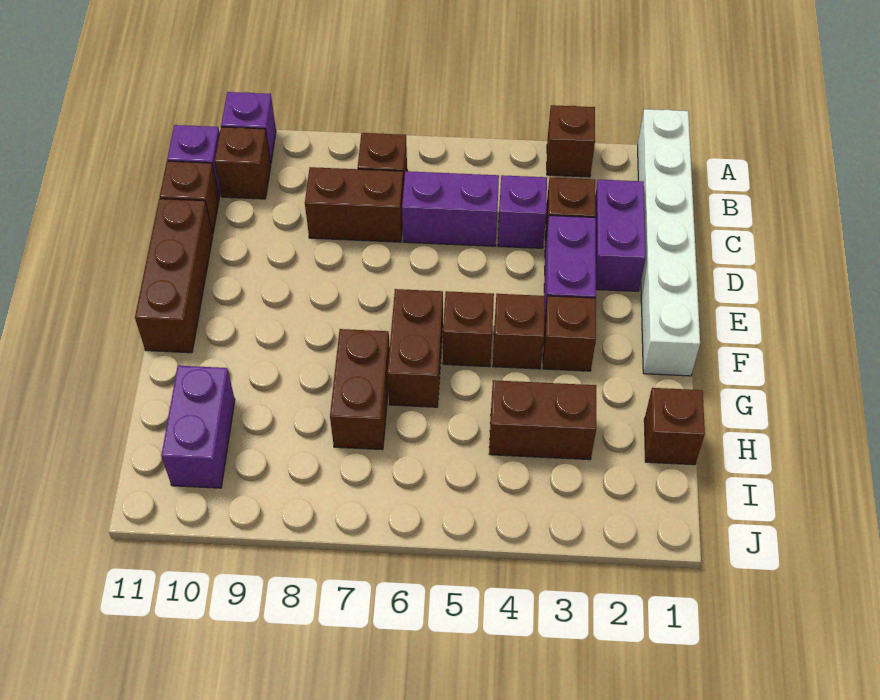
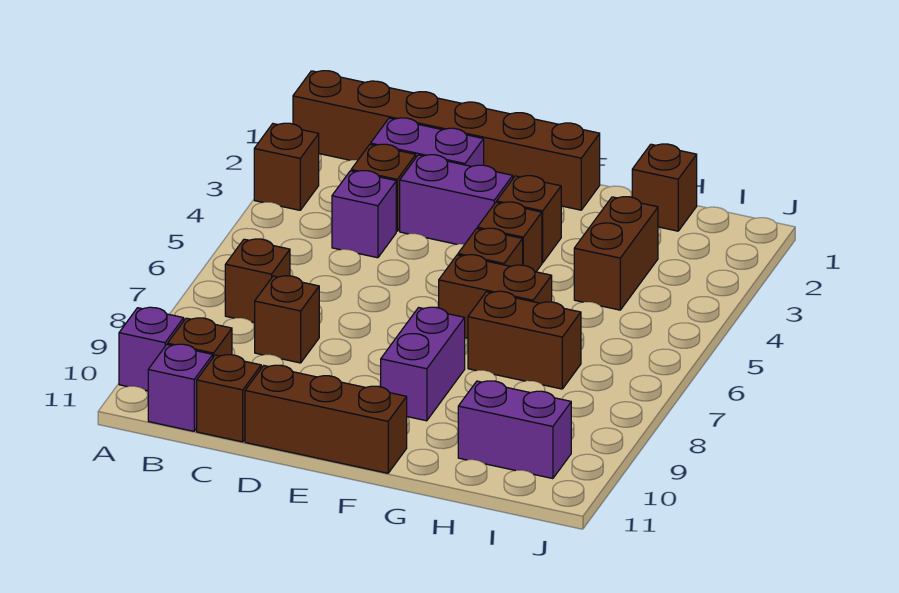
white brick A1:F1 level 1 -> brown brick A1:F1 level 1
purple brick C5:C6 level 1 -> purple brick F8:F9 level 1
brown brick C7:C8 level 1 -> brown brick C8 level 1

